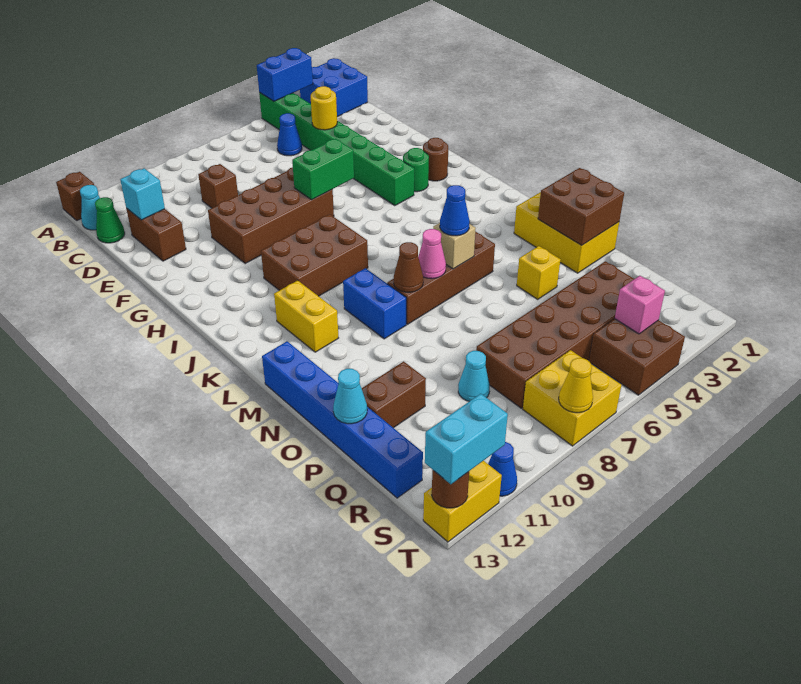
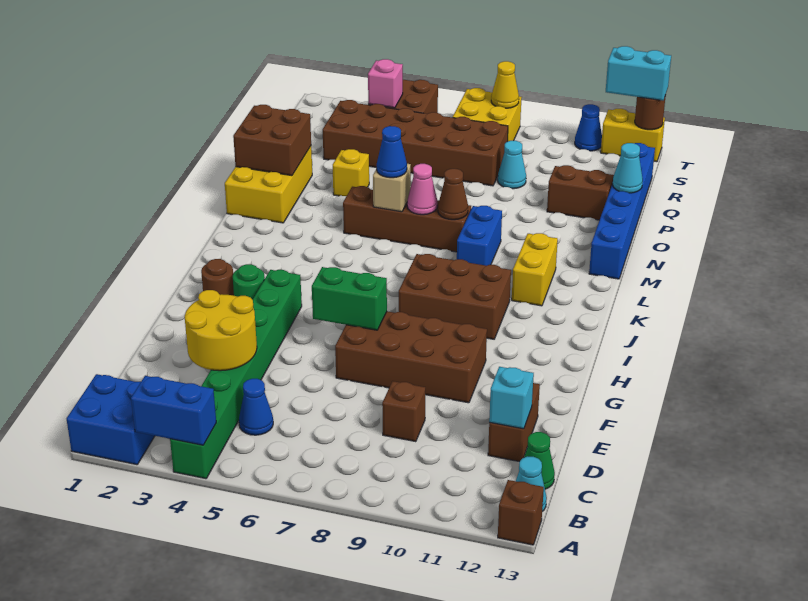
yellow round brick D4 level 2 -> yellow round brick D3:E4 level 2

